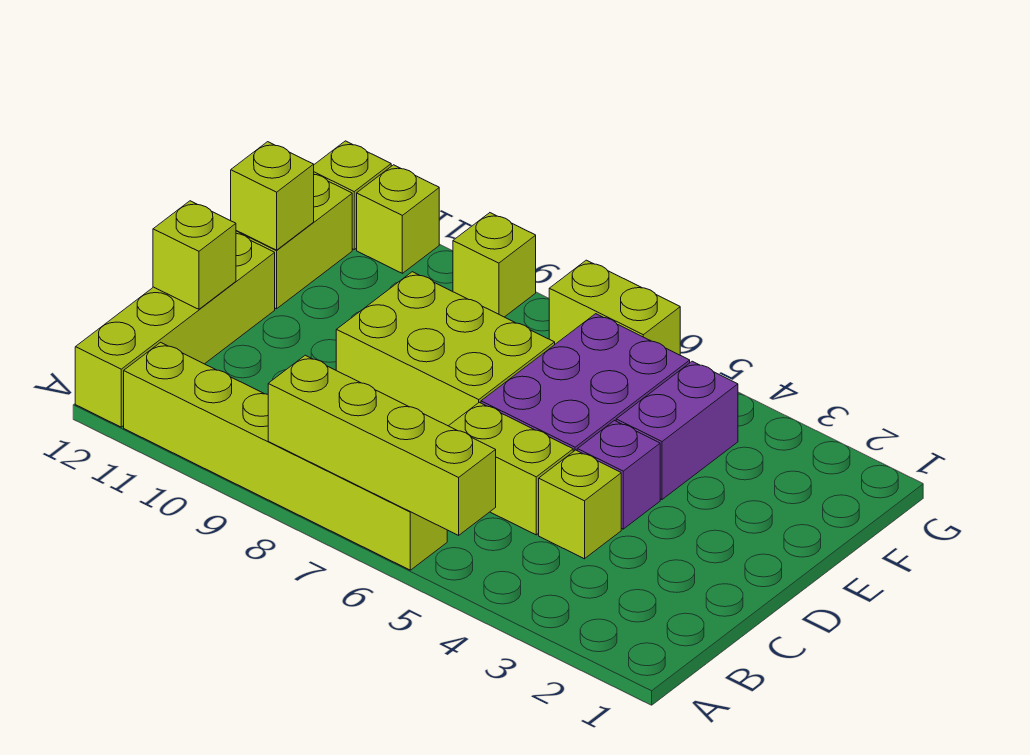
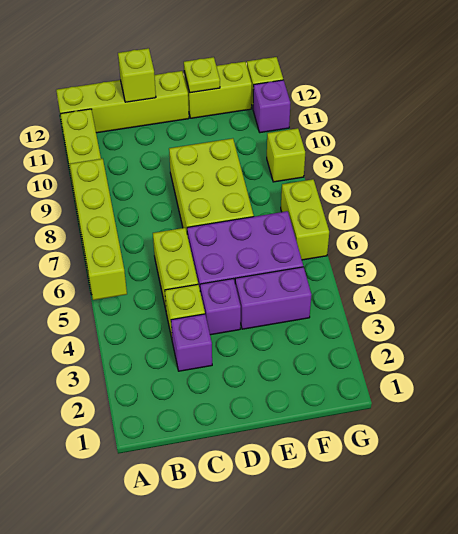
none -> purple brick C3 level 1
lime brick E12 level 2 -> lime plate E12 level 2
lime brick G11 level 1 -> purple brick G11 level 1

